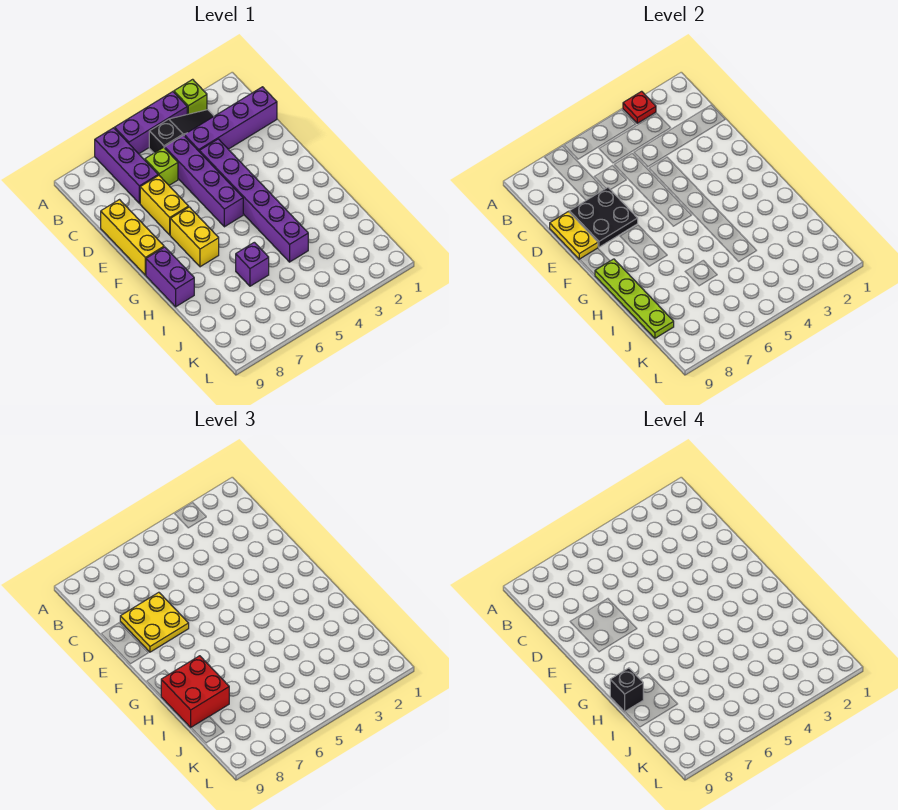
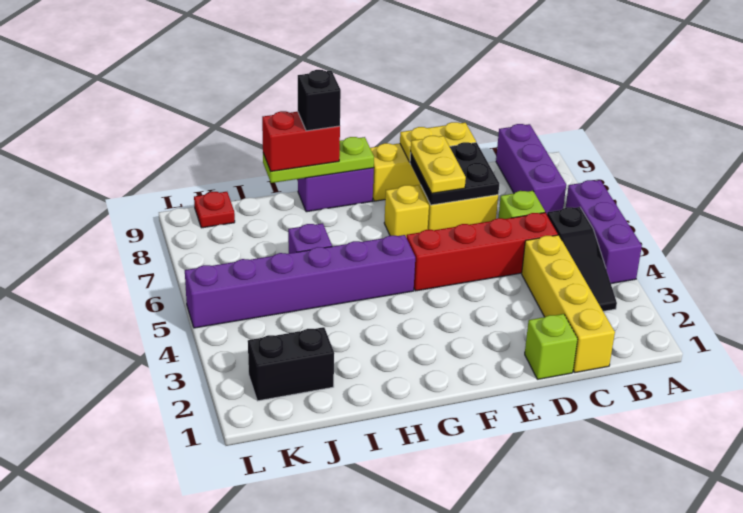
lime brick A3 level 1 -> lime brick D1 level 1
red plate A3 level 2 -> red plate K9 level 1
purple brick A7:C7 level 1 -> purple brick B7:B9 level 1
purple brick C1:C4 level 1 -> yellow brick C1:C4 level 1
purple brick C5:F5 level 1 -> red brick C5:F5 level 1
purple brick D4:I4 level 1 -> purple brick G5:L5 level 1
yellow plate D7:E8 level 3 -> yellow plate E7:E8 level 3
yellow brick F7:G7 level 1 -> yellow brick F7 level 1
lime plate G9:J9 level 2 -> lime plate G9:I9 level 2
red brick H8:I9 level 3 -> red brick H9:I9 level 3
none -> black brick J2:K2 level 1

